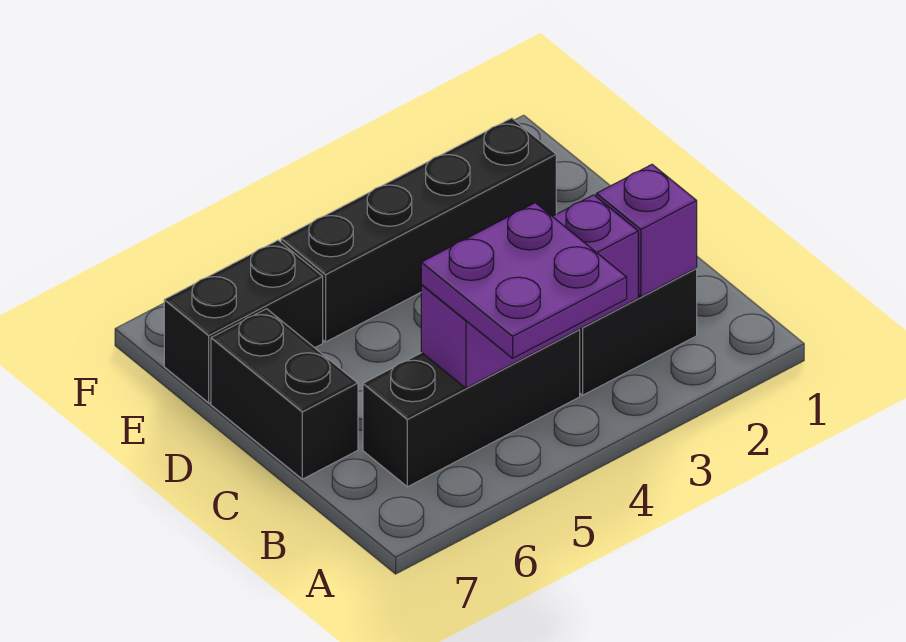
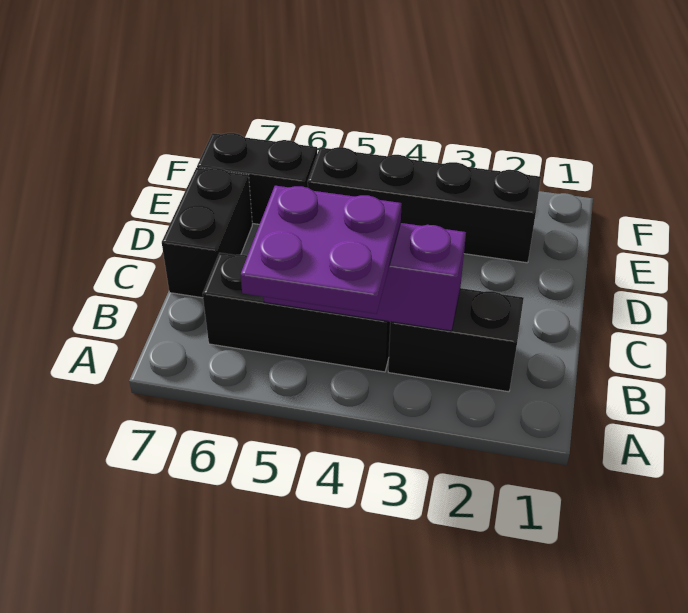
purple brick B2 level 2 -> none

